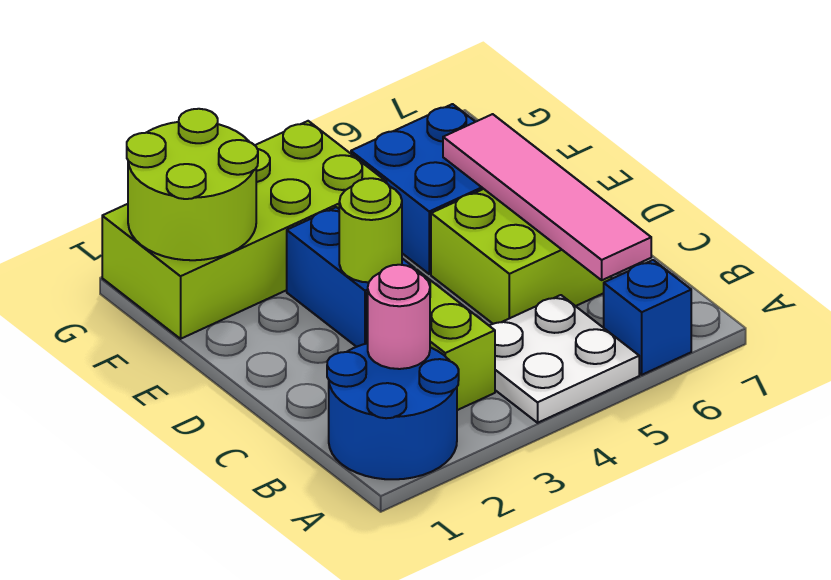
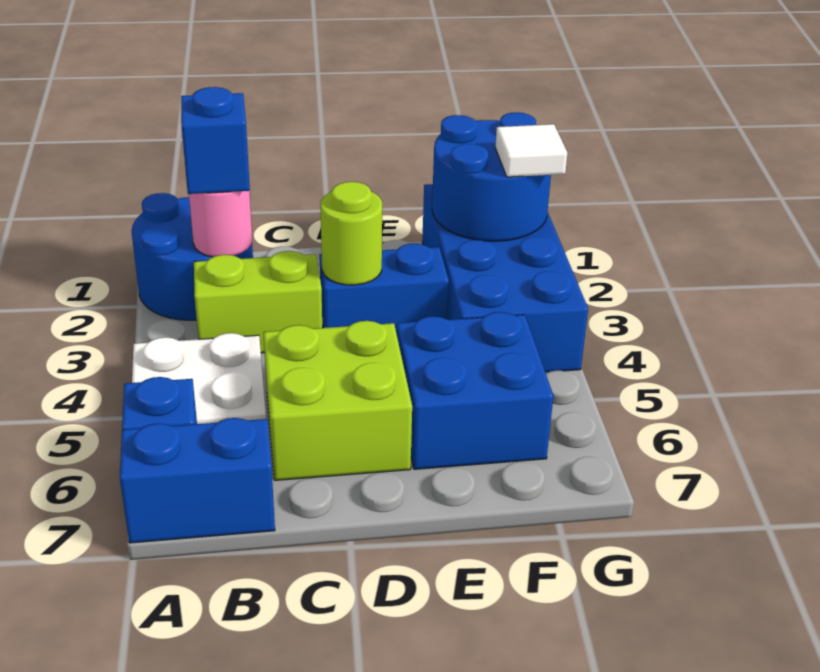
none -> blue brick A7:B7 level 1
none -> blue brick B2 level 3
pink tile B6:E6 level 2 -> none
lime brick F1:G4 level 1 -> blue brick F1:G4 level 1
lime round brick F1:G2 level 2 -> blue round brick F1:G2 level 2
none -> white tile G2 level 3

